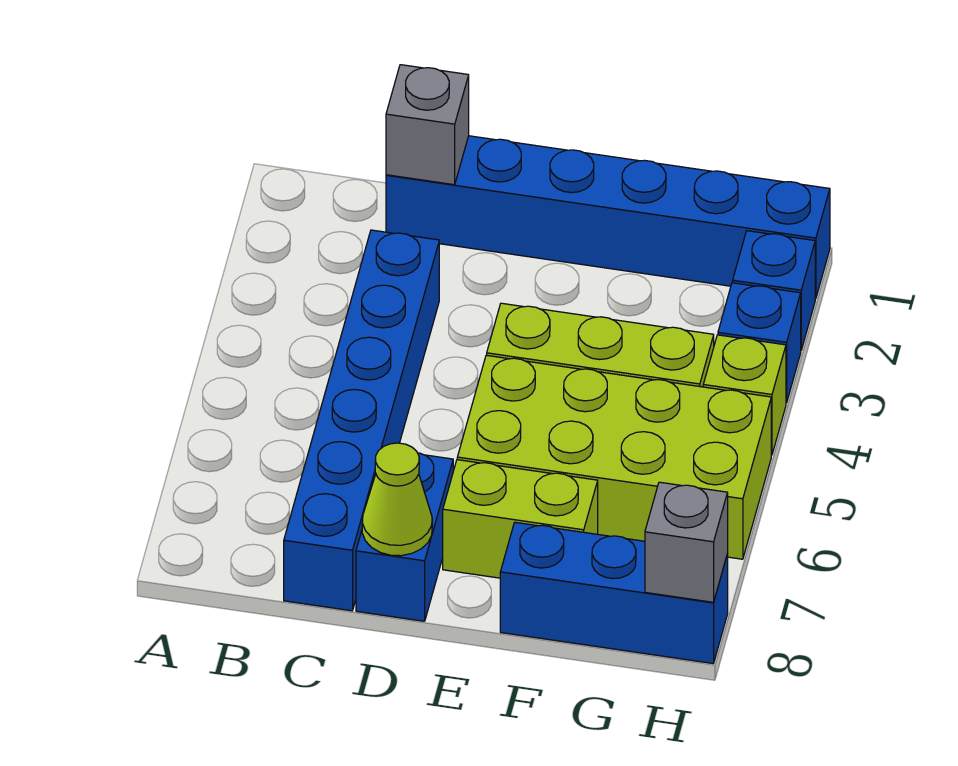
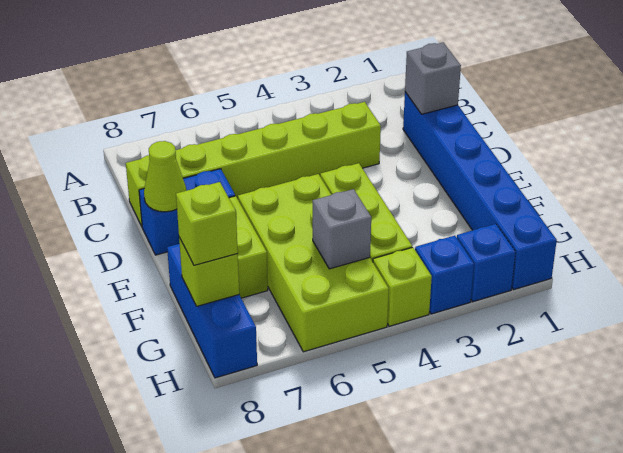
blue brick C3:C8 level 1 -> lime brick C3:C8 level 1
none -> lime brick G8 level 2
none -> lime brick G8 level 3
grey brick H8 level 2 -> grey brick G5 level 2

